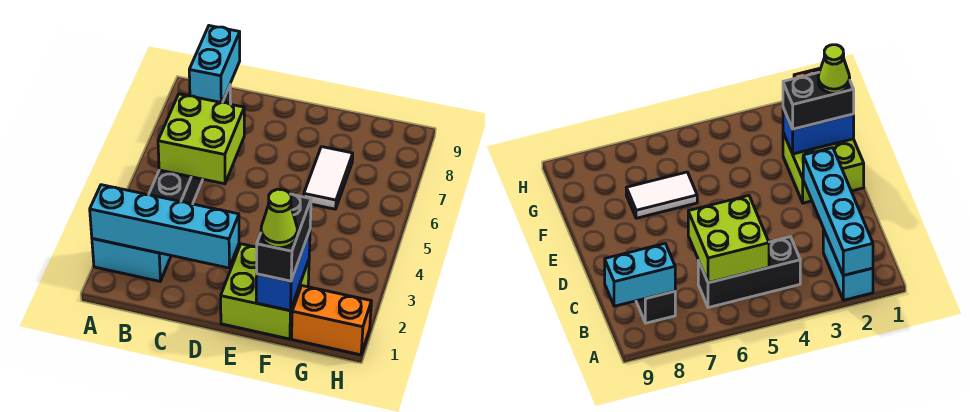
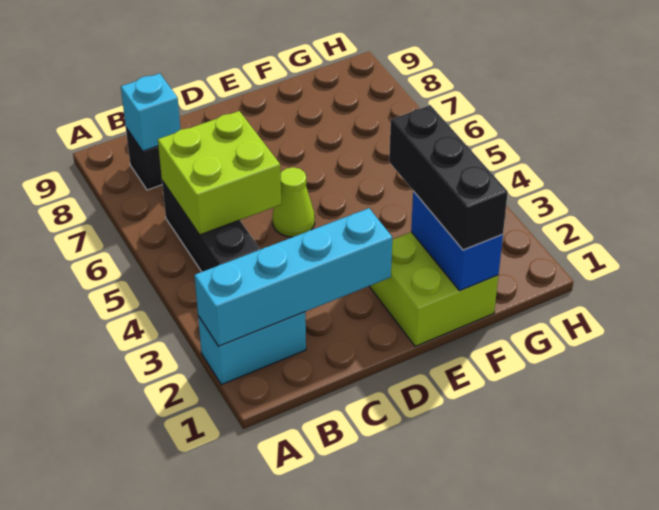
cyan brick B8:B9 level 2 -> cyan brick B8 level 2
black brick F1:F2 level 3 -> black brick F1:F3 level 3
lime cone F1 level 4 -> lime cone D5 level 1
white tile F6:F7 level 1 -> none
orange brick G1:H1 level 1 -> none

